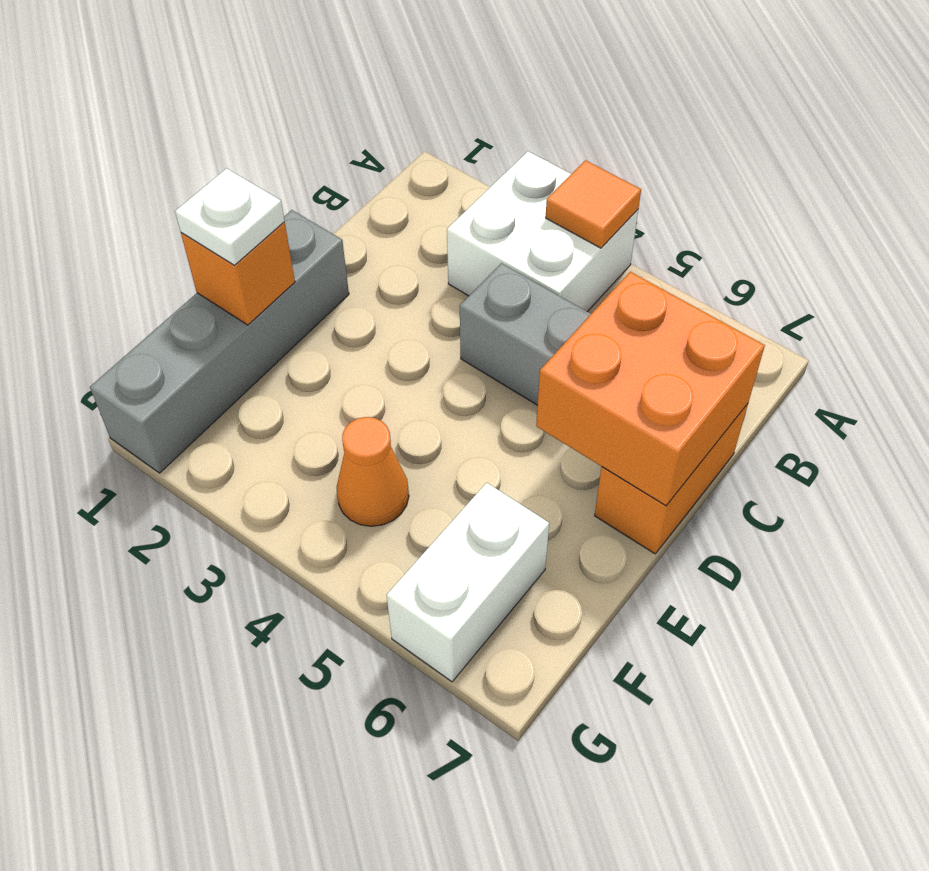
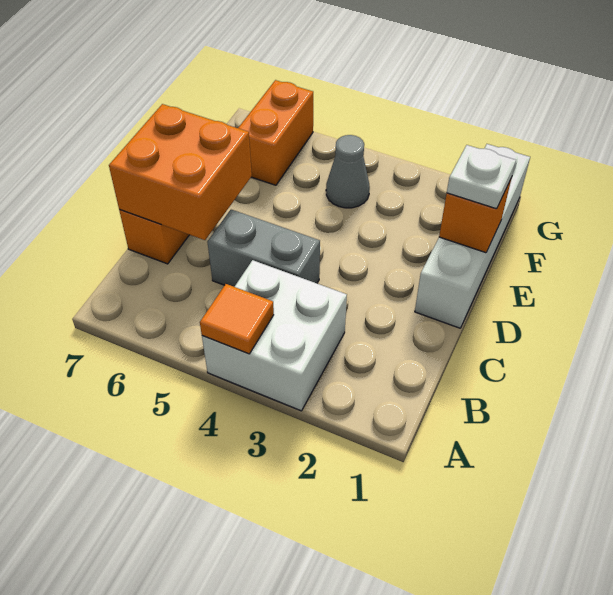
grey brick D1:G1 level 1 -> white brick D1:G1 level 1
orange cone F4 level 1 -> grey cone F4 level 1
white brick F6:G6 level 1 -> orange brick F6:G6 level 1

